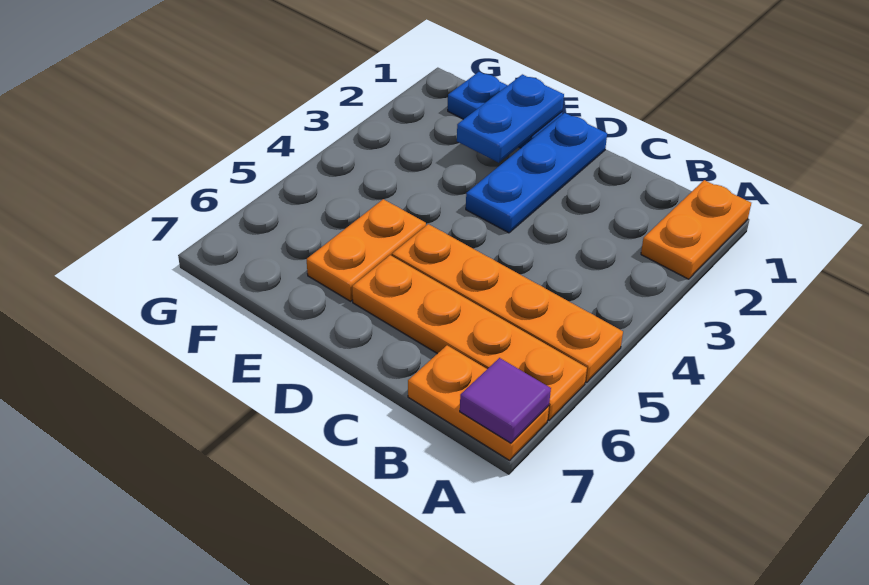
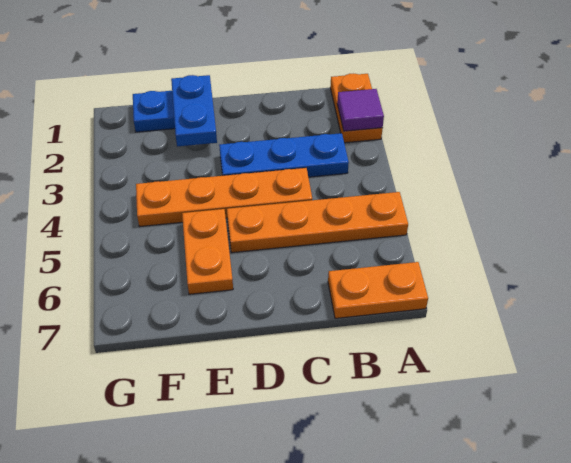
orange plate A6:D6 level 1 -> orange plate C4:F4 level 1
purple tile A7 level 2 -> purple tile A2 level 2
blue plate D1:D3 level 1 -> blue plate B3:D3 level 1

